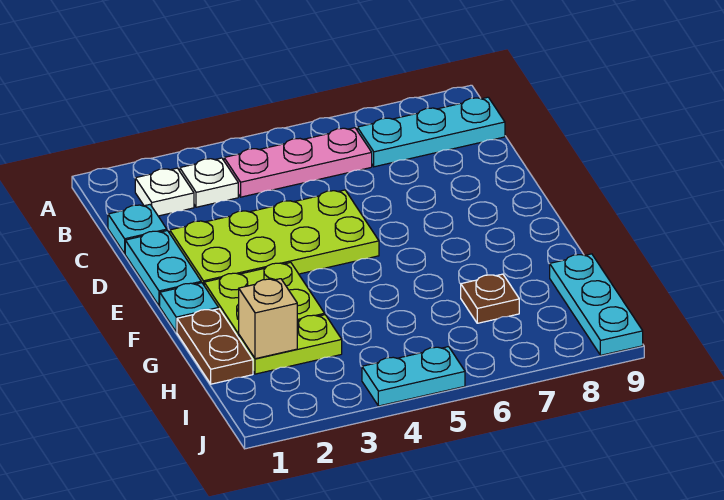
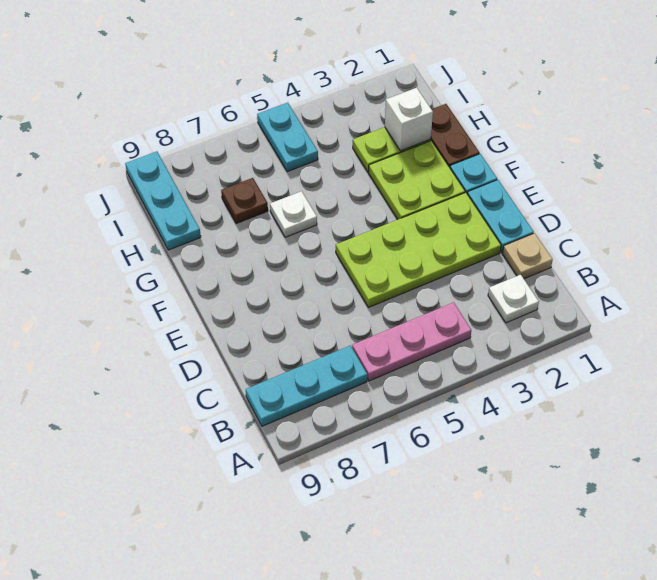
white plate B3 level 1 -> white plate G6 level 1
cyan plate C1 level 1 -> tan plate C1 level 1
tan brick H2 level 2 -> white brick H2 level 2
cyan plate J4:J5 level 1 -> cyan plate I5:J5 level 1

